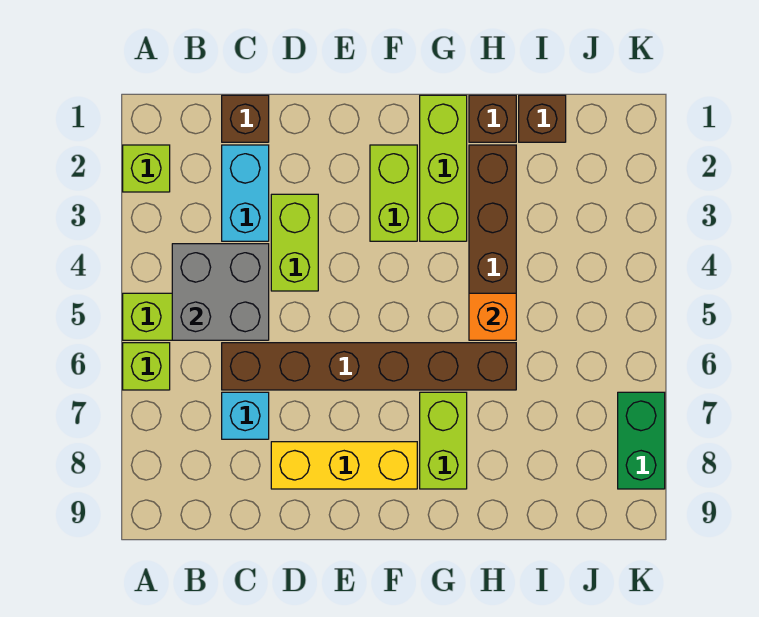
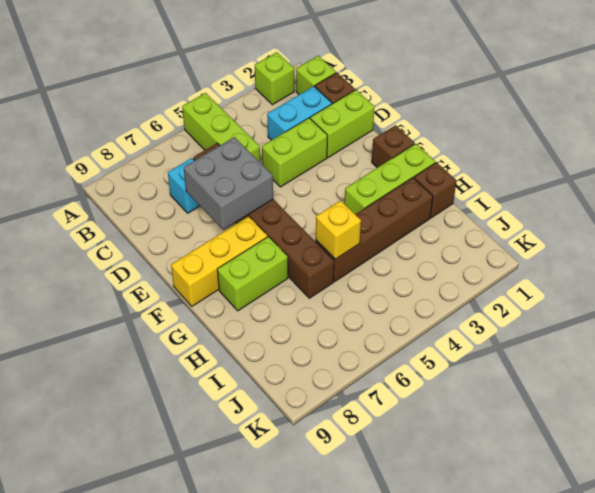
lime brick A6 level 1 -> lime brick B1 level 1
grey brick B4:C5 level 2 -> grey brick D6:E7 level 2
yellow brick D8:F8 level 1 -> yellow brick F7:F9 level 1
lime brick F2:F3 level 1 -> lime brick D1:D2 level 1
orange brick H5 level 2 -> yellow brick H5 level 2
brown brick I1 level 1 -> brown brick F1 level 1
green brick K7:K8 level 1 -> none

